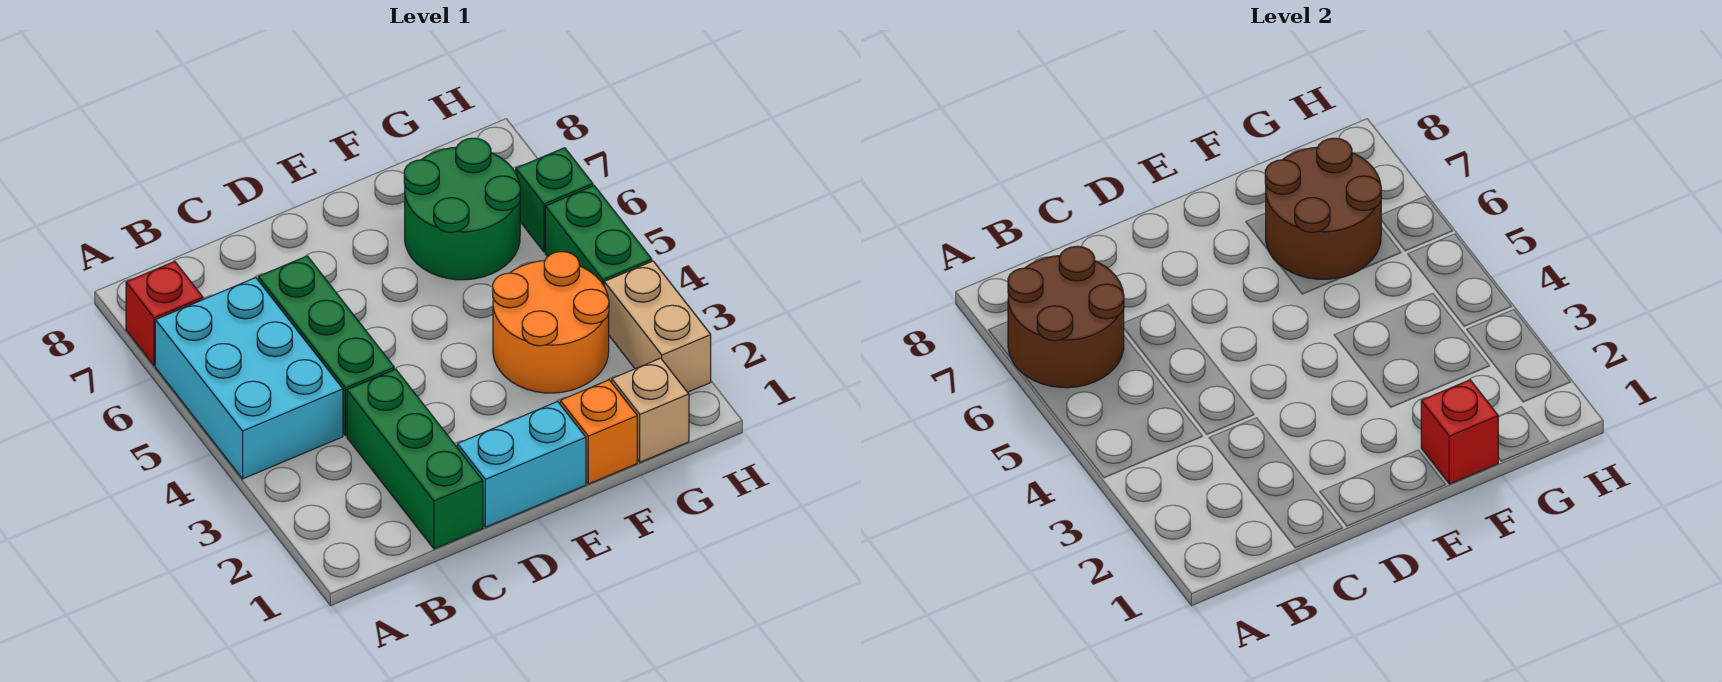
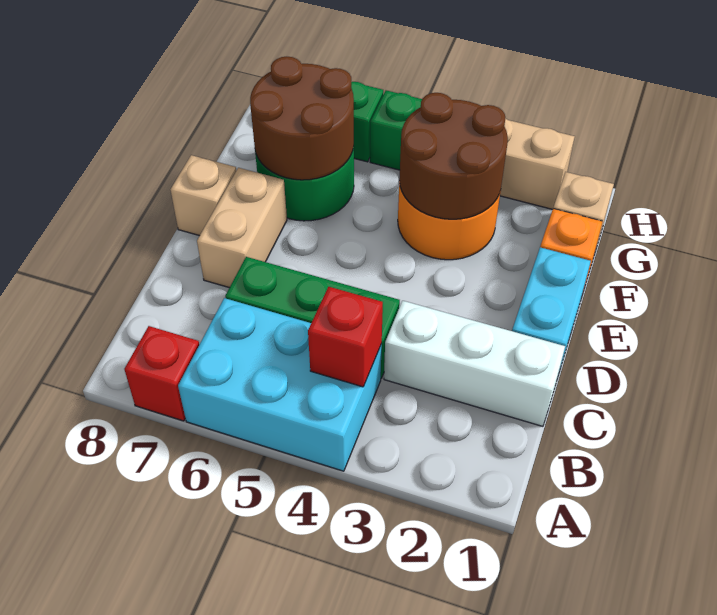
brown round brick A6:B7 level 2 -> brown round brick F3:G4 level 2
green brick C1:C3 level 1 -> white brick C1:C3 level 1
none -> tan brick D7:E7 level 1
none -> tan brick E8 level 1
red brick F1 level 2 -> red brick B4 level 2

